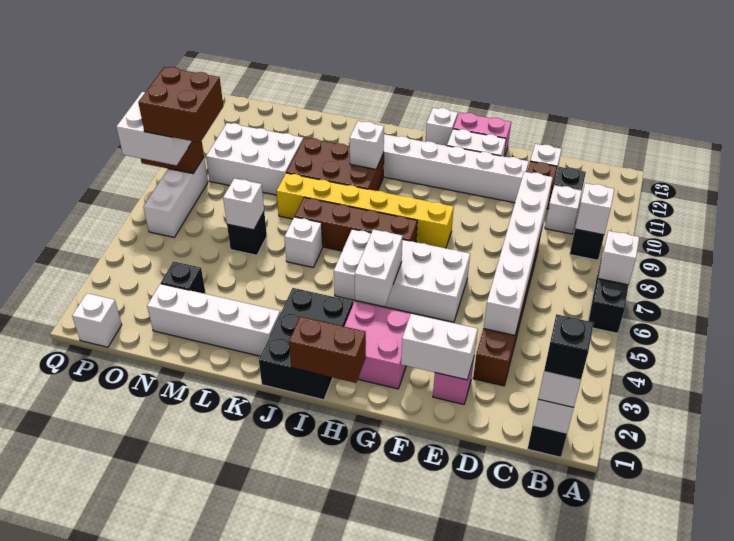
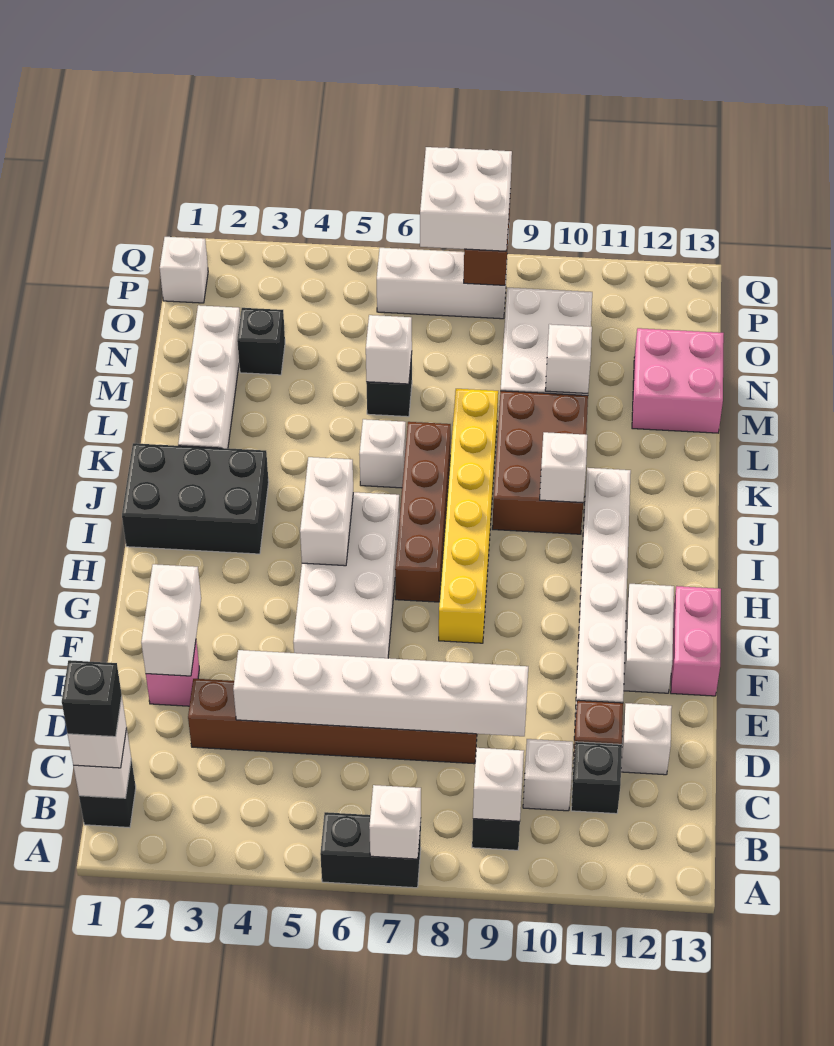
pink brick G2:H3 level 1 -> pink brick M12:N13 level 1
brown brick H1:I1 level 2 -> none
white brick H4:H5 level 2 -> white brick H5:I5 level 2
white brick H13 level 1 -> white brick M10 level 2
brown brick O7:P8 level 4 -> none

